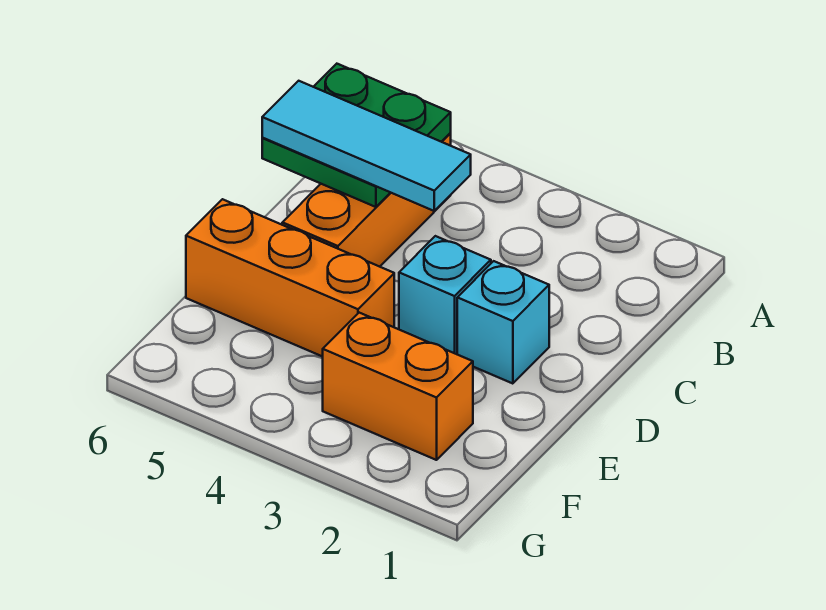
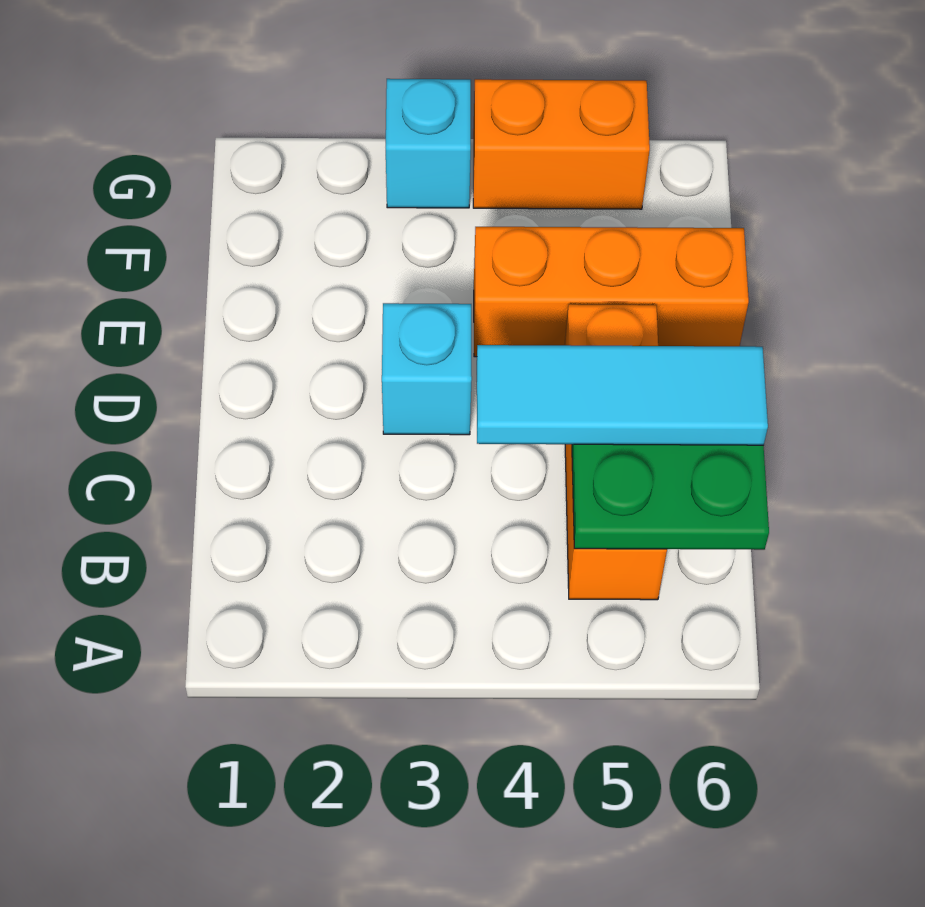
cyan brick D2 level 1 -> cyan brick G3 level 1
orange brick F2:F3 level 1 -> orange brick G4:G5 level 1

